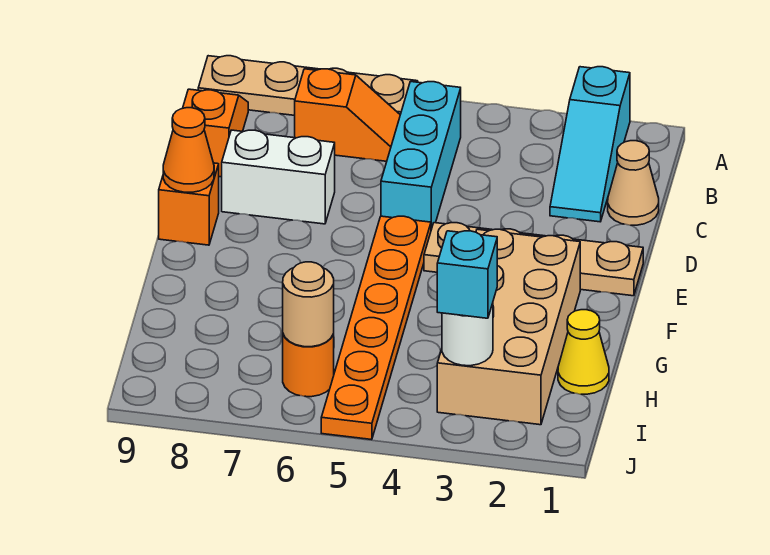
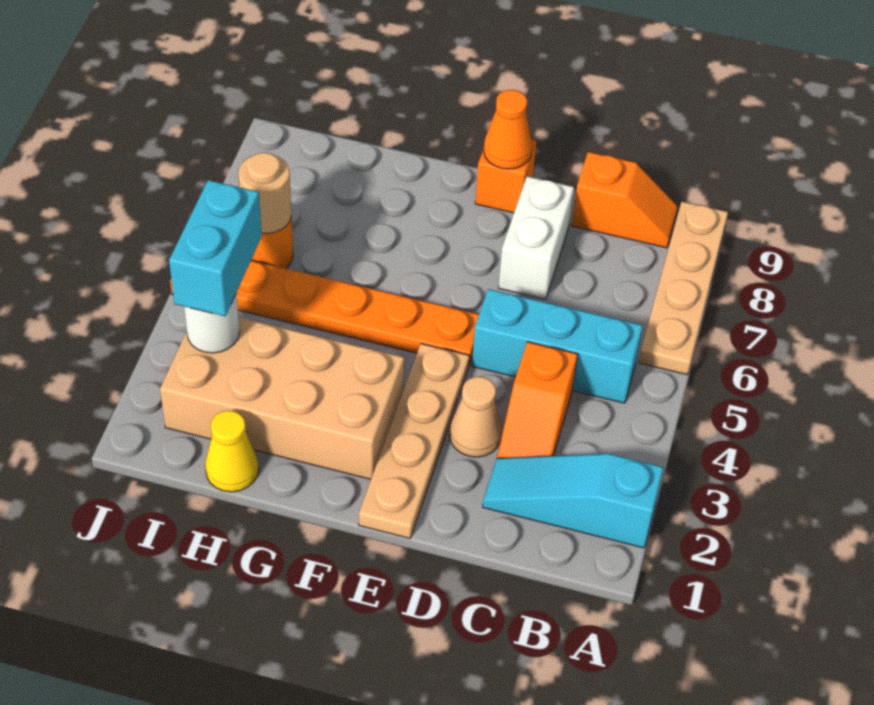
orange slope B6:B7 level 1 top 7 -> orange slope C3:C4 level 1 top 4
tan cone C1 level 1 -> tan cone D3 level 1
cyan brick I3 level 3 -> cyan brick I3:I4 level 3

